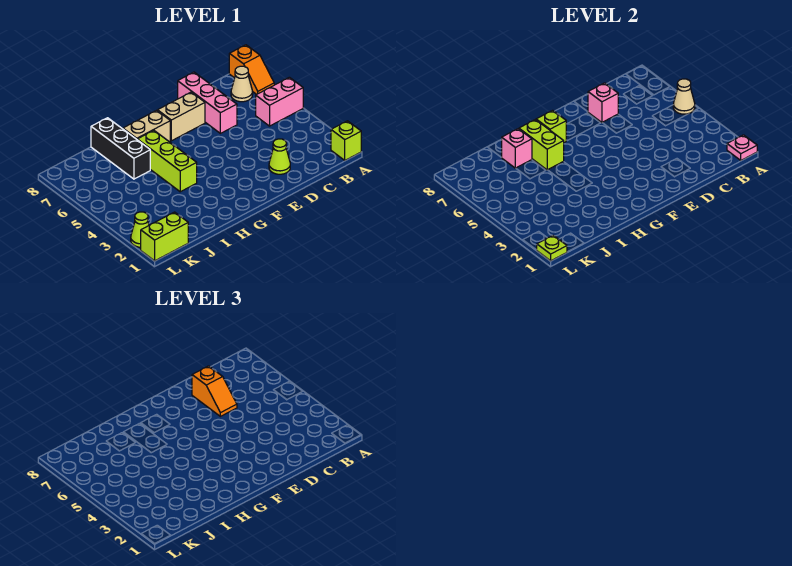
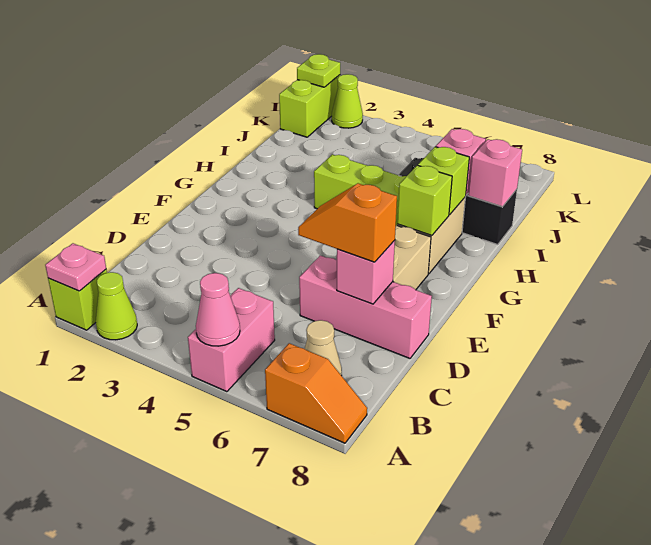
tan cone A5 level 2 -> pink cone A5 level 2
orange slope A7:A8 level 1 top 8 -> orange slope A7:A8 level 1 top 7
lime cone D2 level 1 -> lime cone A2 level 1
lime brick H6:H7 level 2 -> lime brick H7 level 2
none -> pink brick I8 level 2

